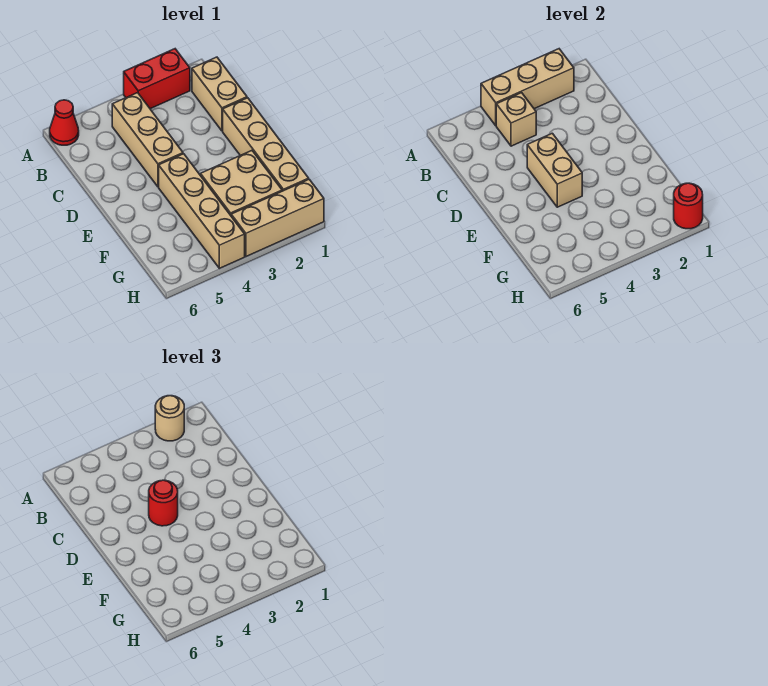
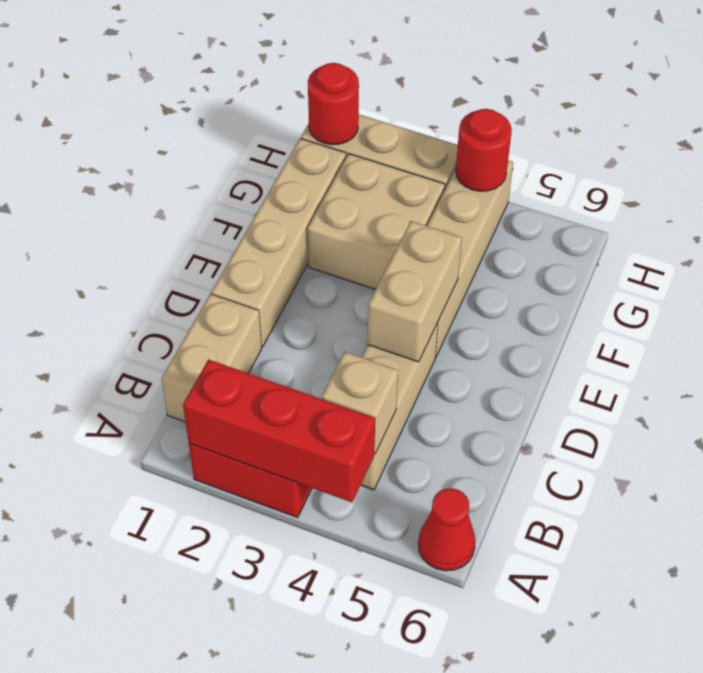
tan brick A2:A4 level 2 -> red brick A2:A4 level 2
tan round brick A2 level 3 -> none
red round brick D4 level 3 -> red round brick H4 level 2

